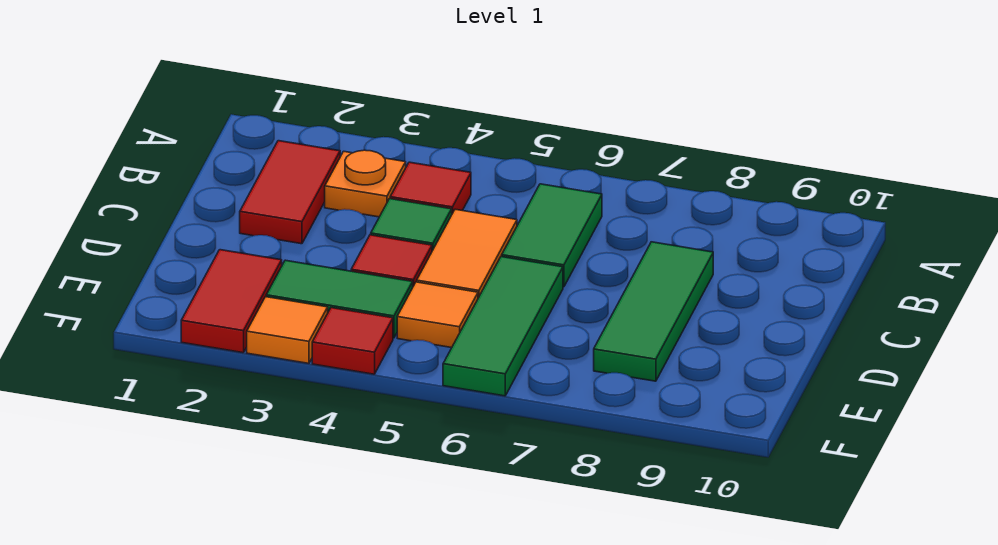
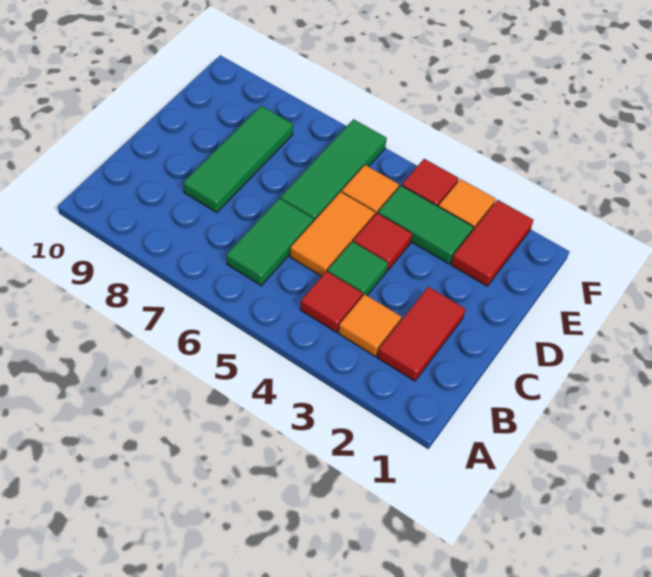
orange plate B3 level 1 -> orange tile B3 level 1

